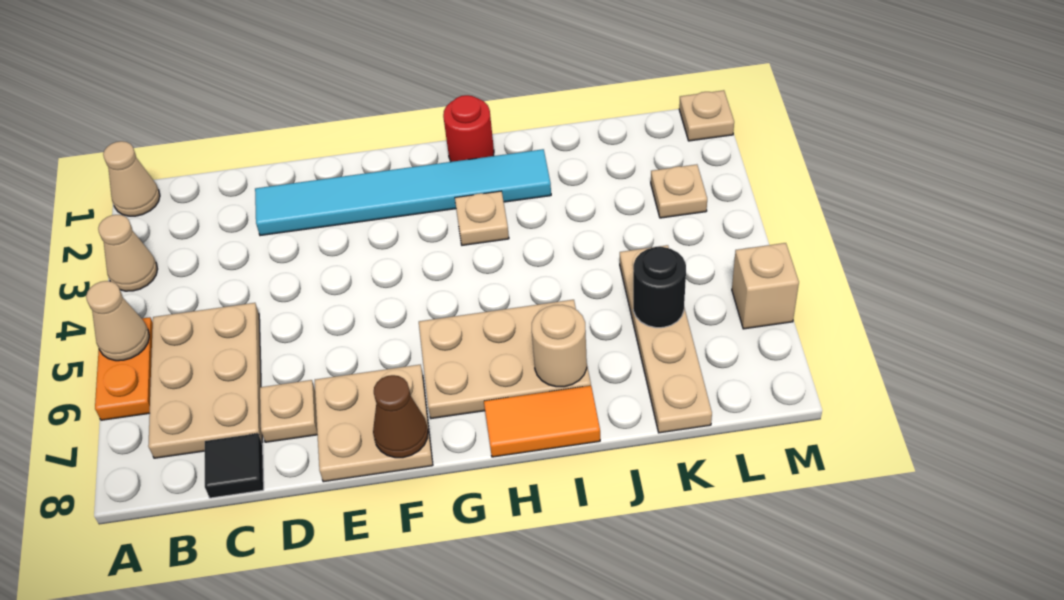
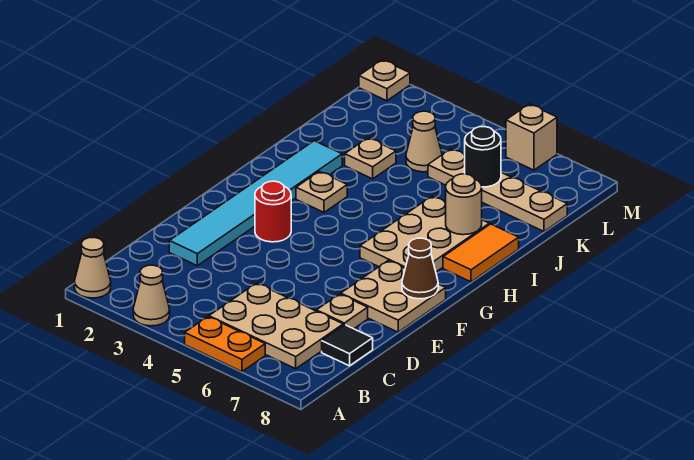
tan cone A5 level 2 -> tan cone K4 level 1
red round brick H1 level 1 -> red round brick F3 level 1
tan plate L3 level 1 -> tan plate J3 level 1

